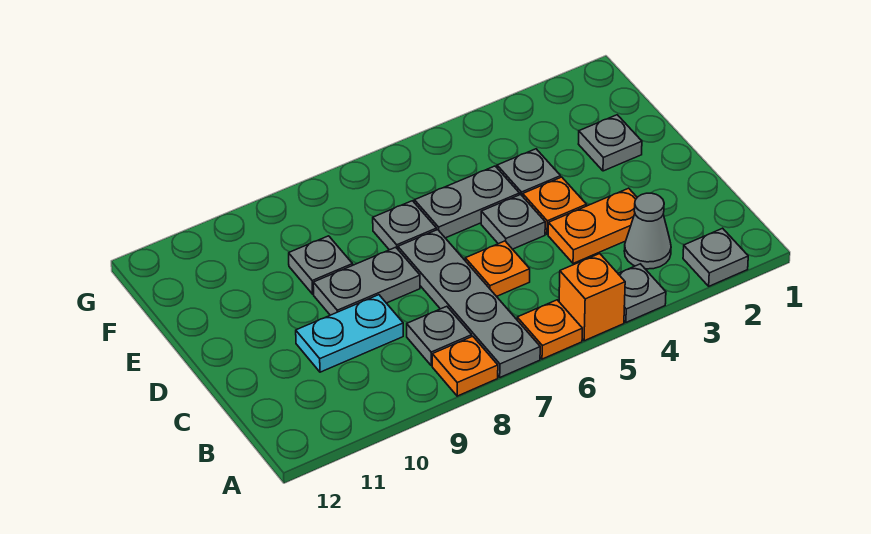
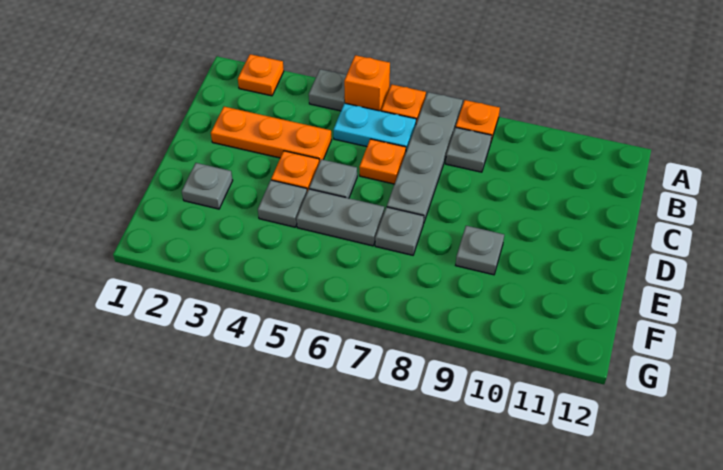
grey plate A2 level 1 -> orange plate A2 level 1
grey cone B3 level 1 -> none
orange plate C3:C4 level 1 -> orange plate C2:C4 level 1
cyan plate C9:C10 level 1 -> cyan plate B5:B6 level 1
grey plate D8:D9 level 1 -> none

